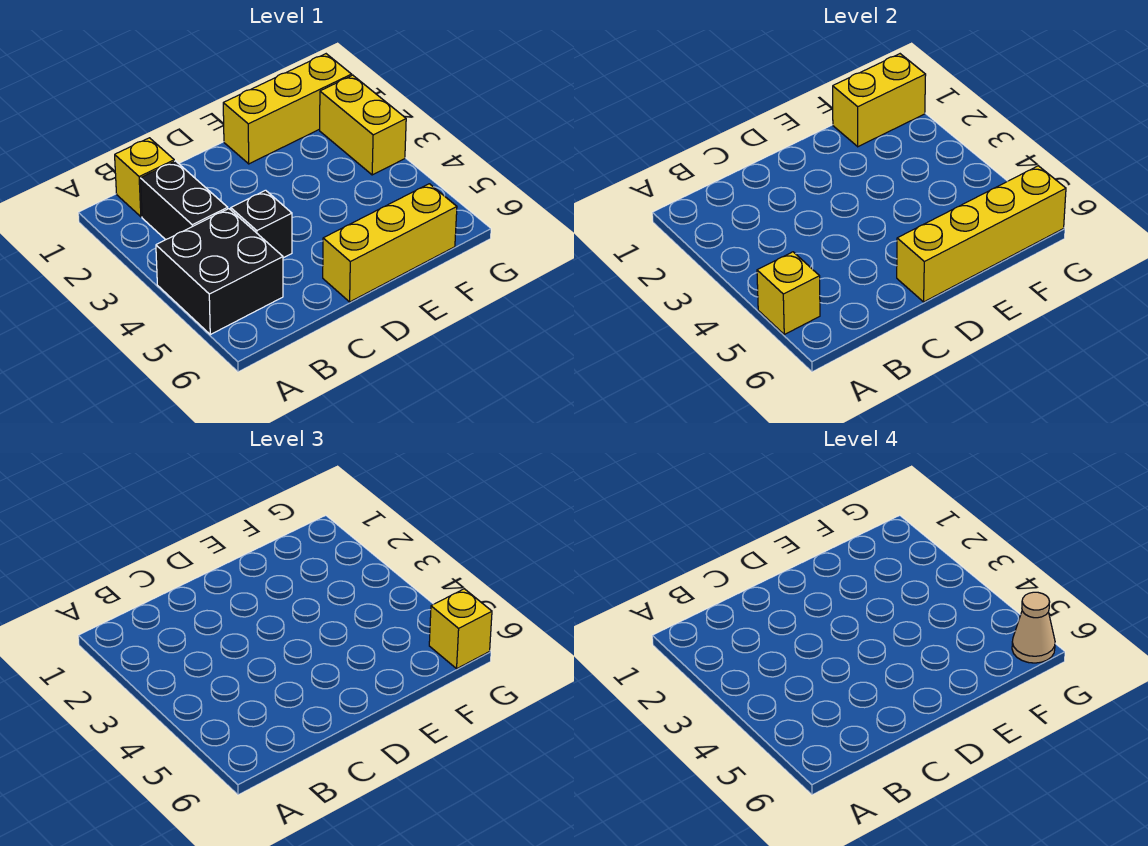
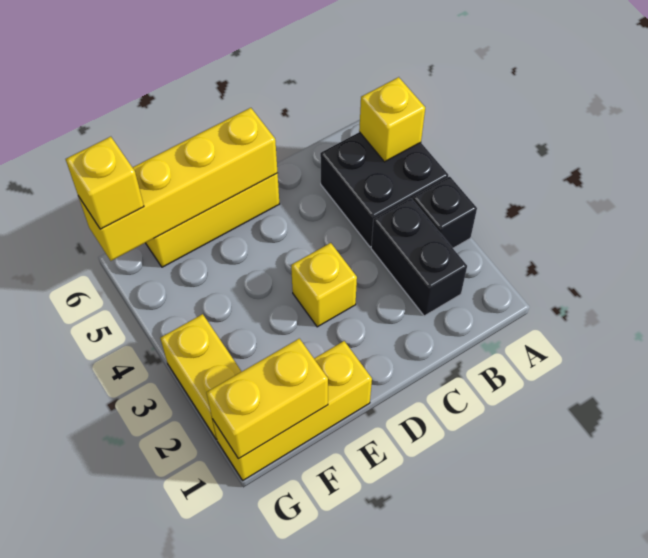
yellow brick B1 level 1 -> yellow brick D3 level 1
black brick C4 level 1 -> black brick A3 level 1
tan cone G6 level 4 -> none

